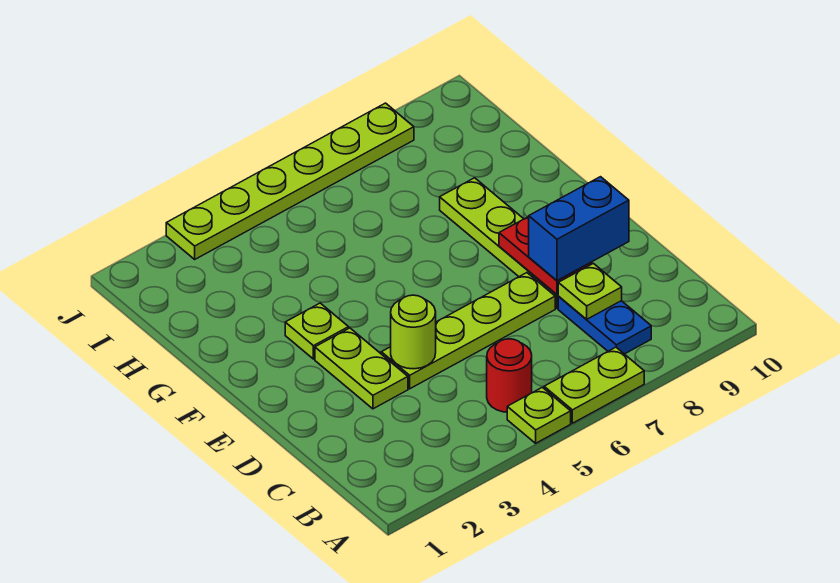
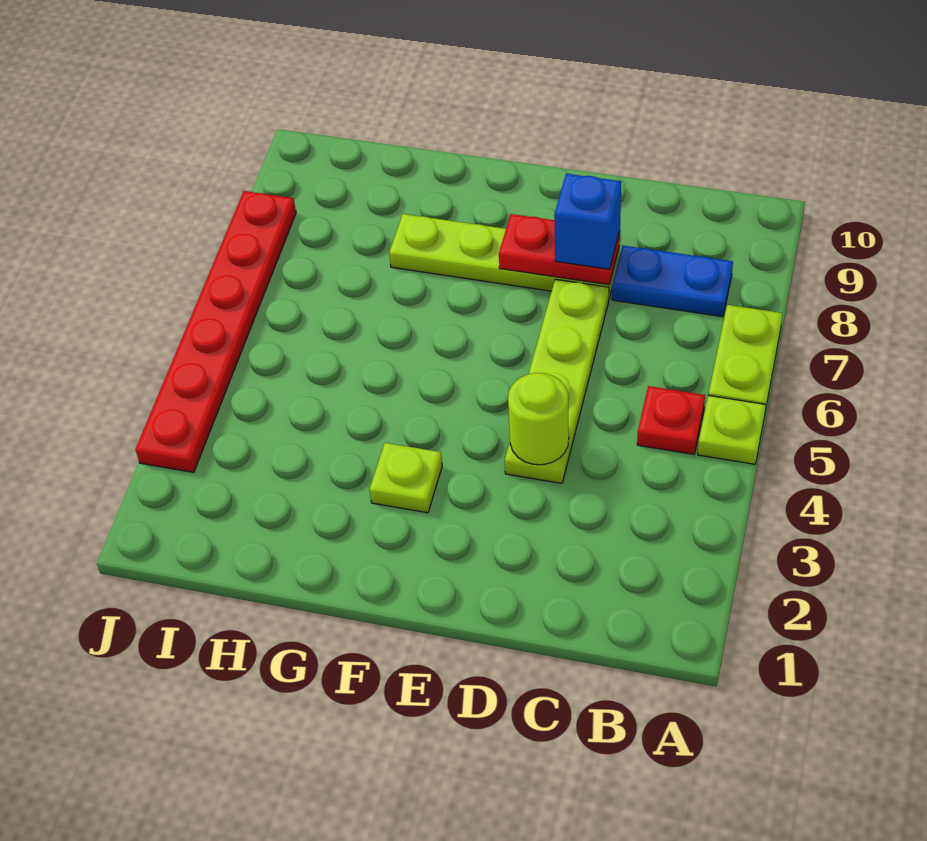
red round brick B5 level 1 -> red plate B5 level 1
lime plate C8 level 2 -> none
lime plate D3:E3 level 1 -> none
blue brick D8:D9 level 3 -> blue brick D8 level 3
lime plate J3:J8 level 1 -> red plate J3:J8 level 1

